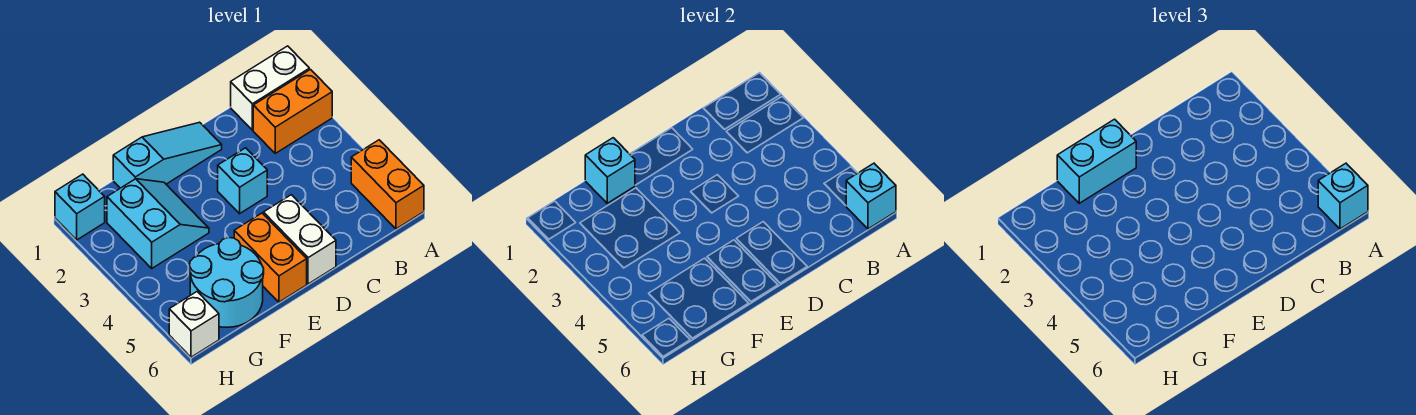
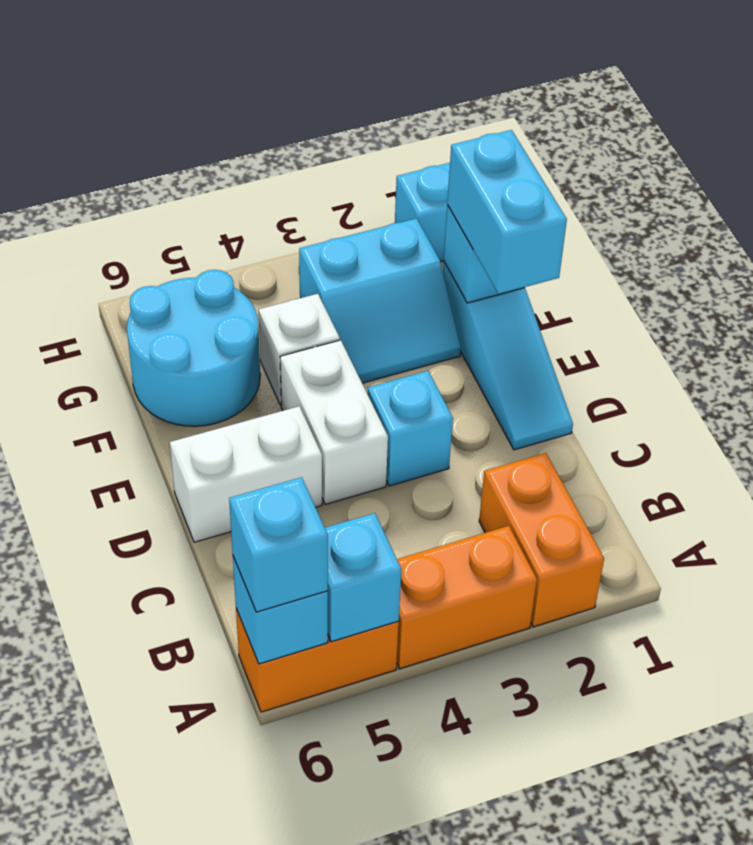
white brick A1:B1 level 1 -> white brick D4:E4 level 1
none -> cyan brick A5 level 2
orange brick E5:E6 level 1 -> orange brick A3:A4 level 1
white brick H6 level 1 -> white brick F4 level 1

